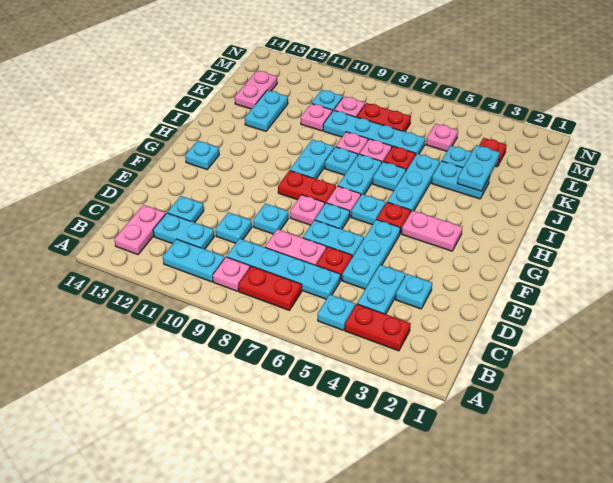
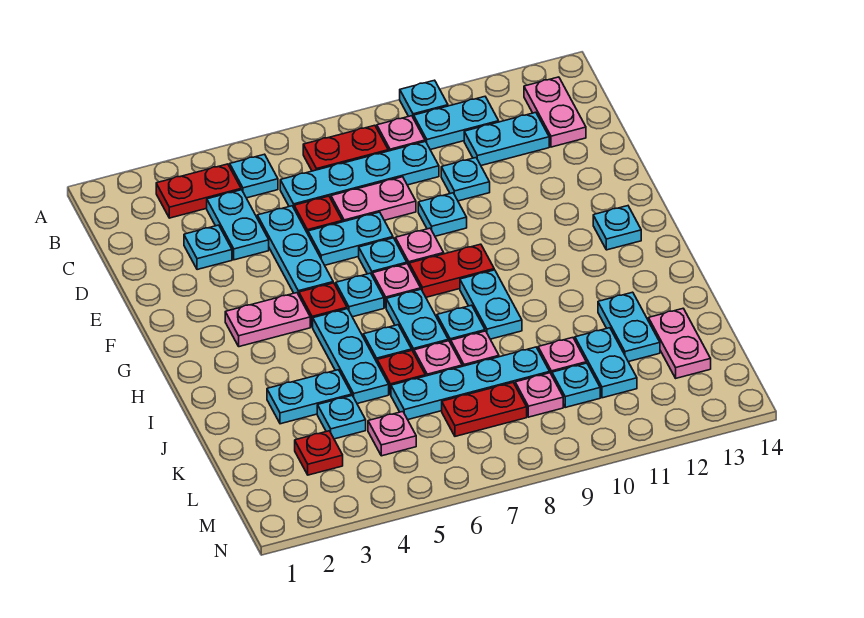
cyan plate D12 level 1 -> cyan plate A10 level 1
cyan plate J3:K3 level 2 -> cyan plate K11:L11 level 1

